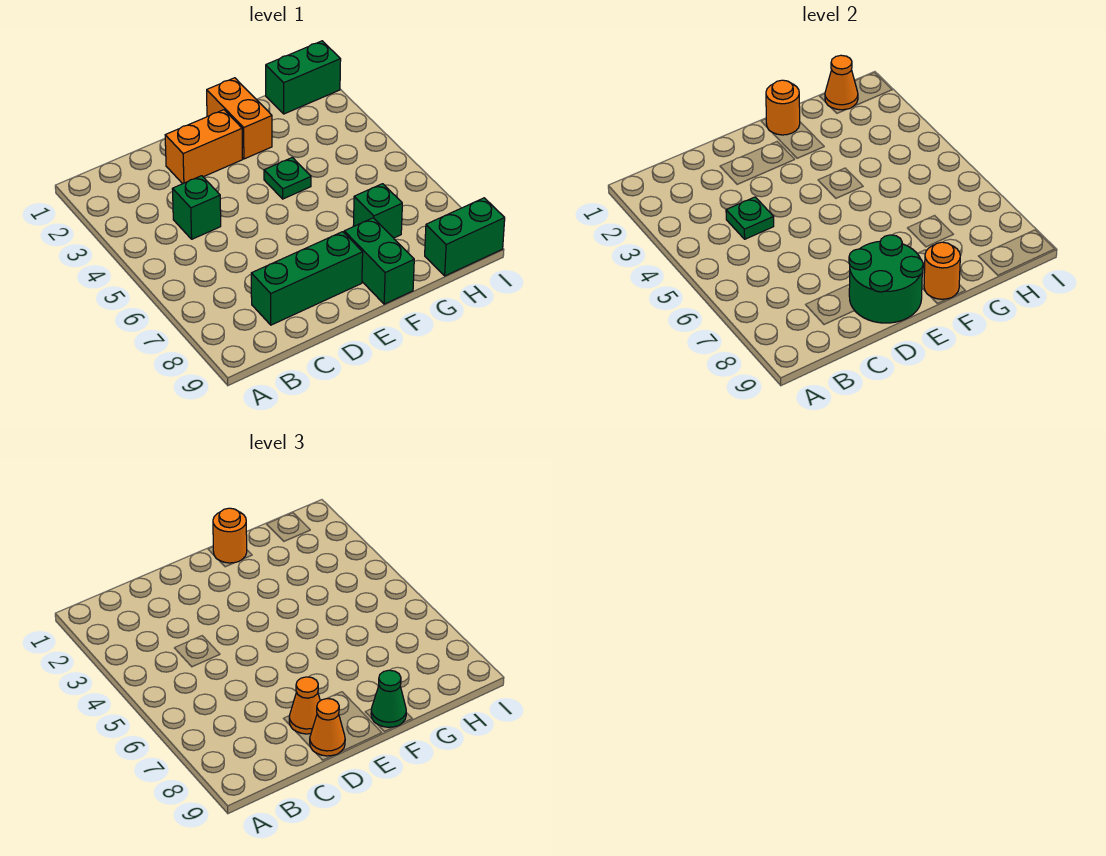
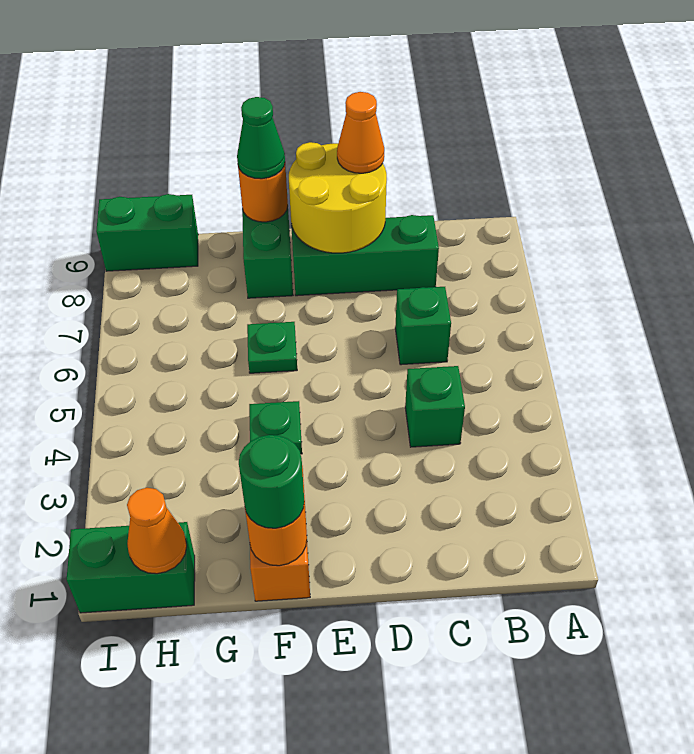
green plate C4 level 2 -> green plate F6 level 1
orange brick D2:E2 level 1 -> none
green round brick D8:E9 level 2 -> yellow round brick D8:E9 level 2
orange cone D8 level 3 -> none
orange round brick F1 level 3 -> green round brick F1 level 3
green brick G7 level 1 -> green brick C6 level 1

